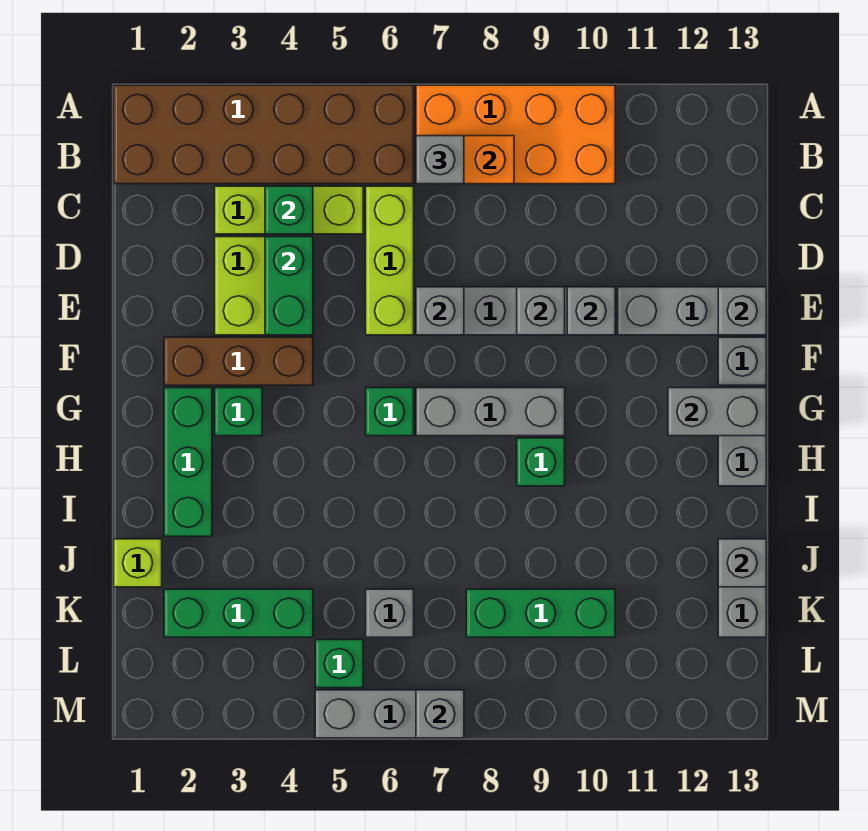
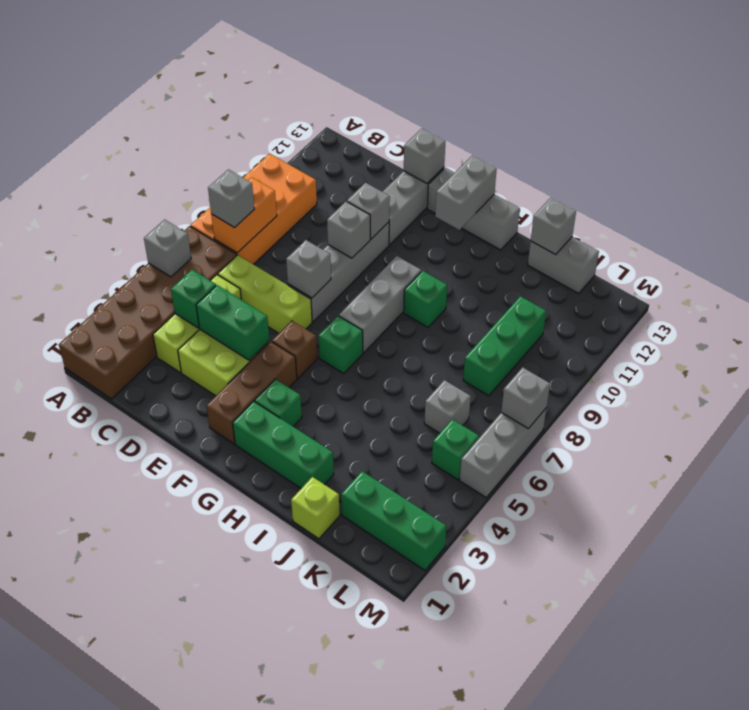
none -> grey brick A5 level 2
none -> brown brick F5 level 1
green brick K2:K4 level 1 -> green brick K2:M2 level 1

